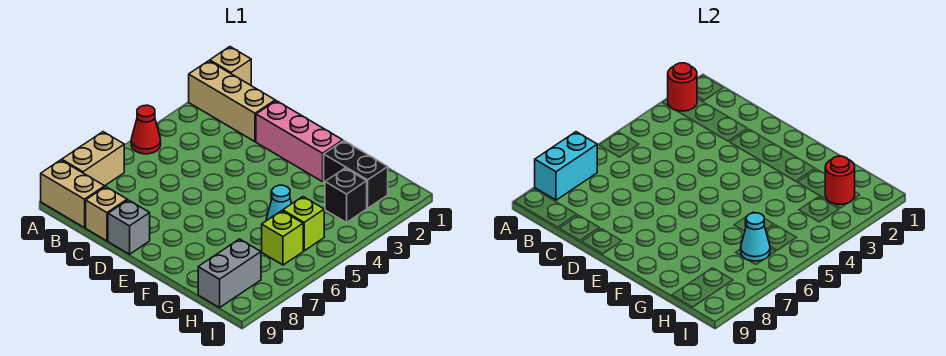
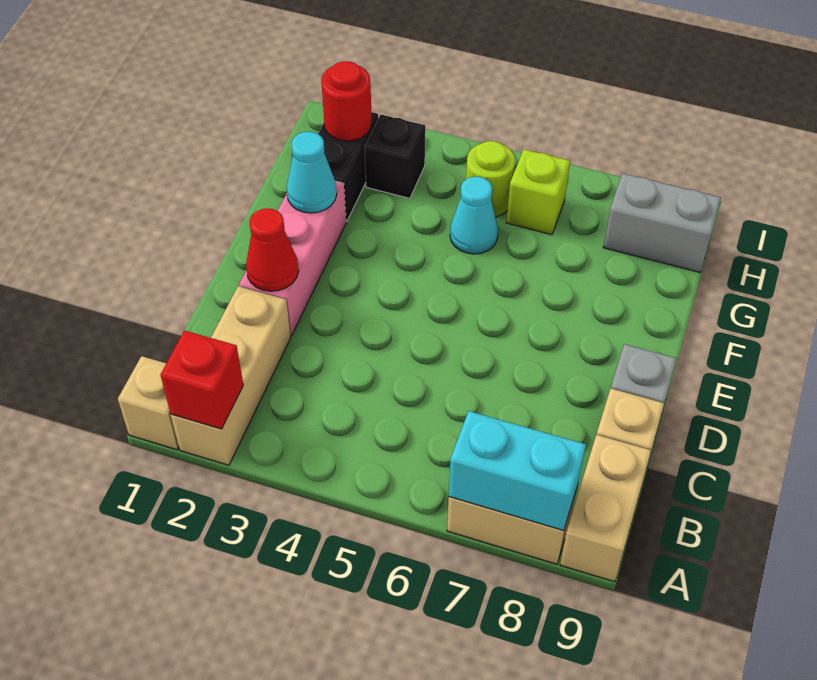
red round brick A2 level 2 -> red brick A2 level 2
red cone A5 level 1 -> red cone D2 level 2
lime brick H5 level 1 -> lime round brick H5 level 1
cyan cone H6 level 2 -> cyan cone F2 level 2

